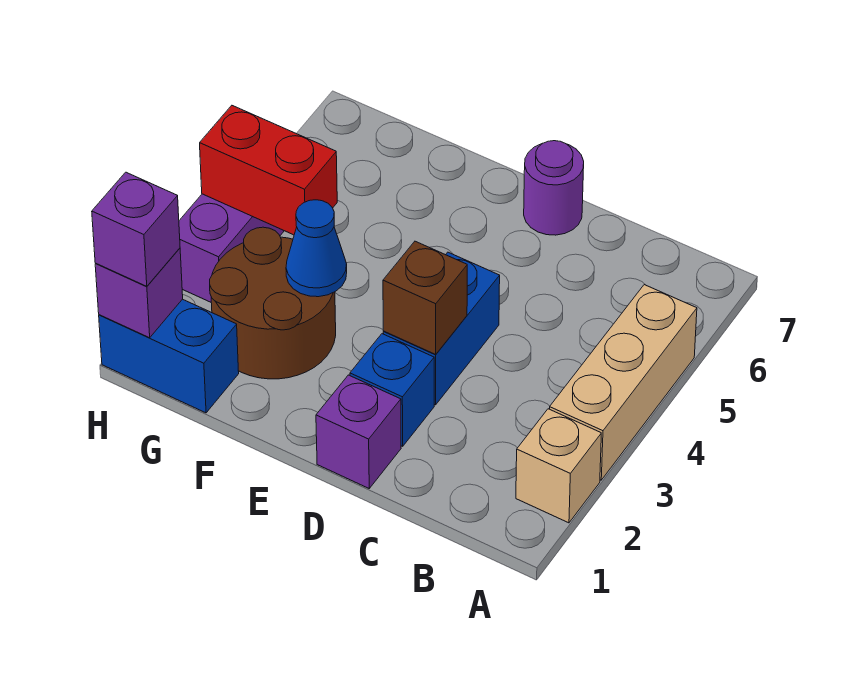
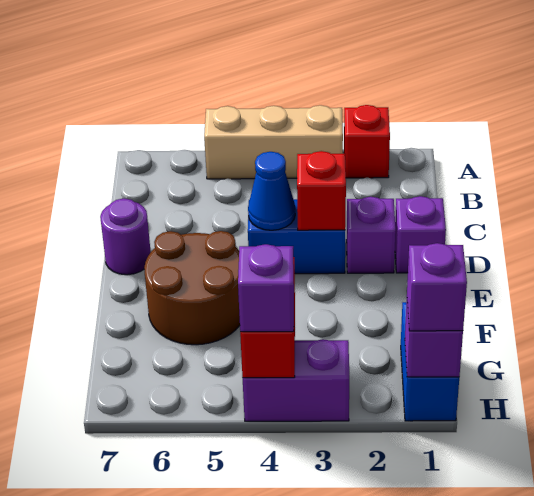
tan brick A2 level 1 -> red brick A2 level 1
blue brick D2 level 1 -> purple brick D2 level 1
brown brick D3 level 2 -> red brick D3 level 2
brown round brick F2:G3 level 1 -> brown round brick E5:F6 level 1
blue cone F3 level 2 -> blue cone D4 level 2
none -> purple brick H4 level 3

